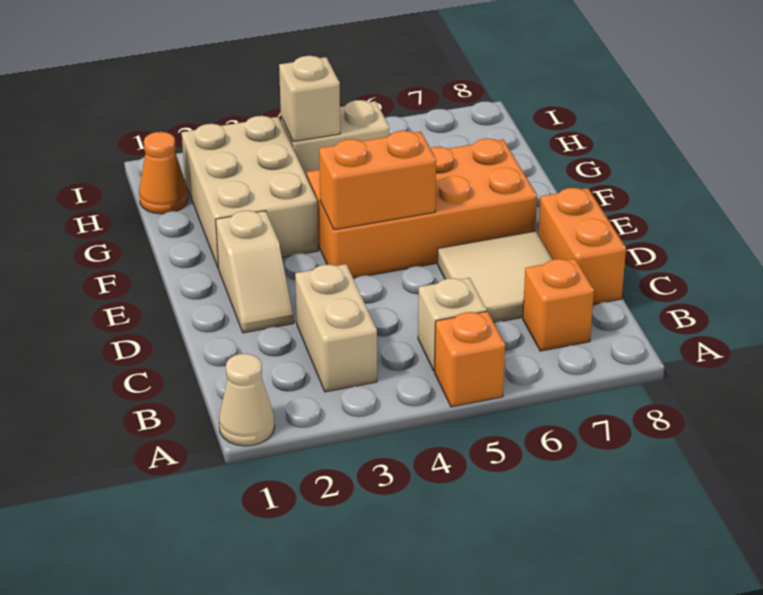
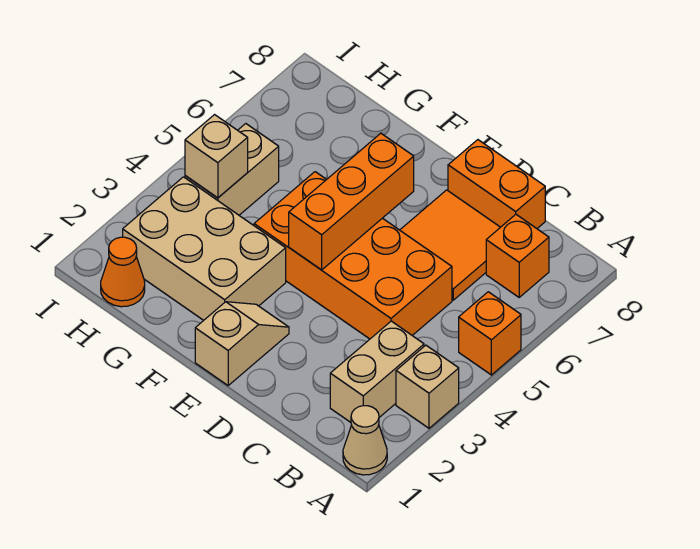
tan brick B3:C3 level 1 -> tan brick B2:B3 level 1
tan brick B5 level 1 -> tan brick A3 level 1
tan tile C6:D7 level 1 -> orange tile C6:D7 level 1
tan slope D2:E2 level 1 top E -> tan slope E1:E2 level 1 top 1
orange brick E4:F7 level 1 -> orange brick C4:F5 level 1
orange brick E4:E5 level 2 -> orange brick E4:E6 level 2

